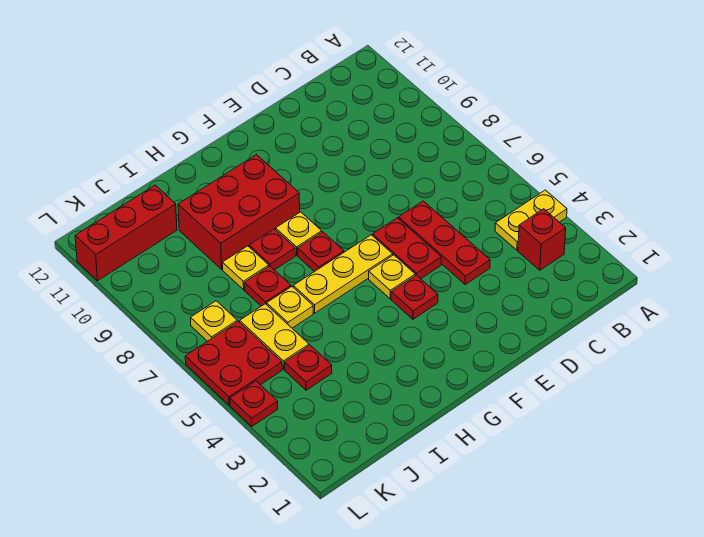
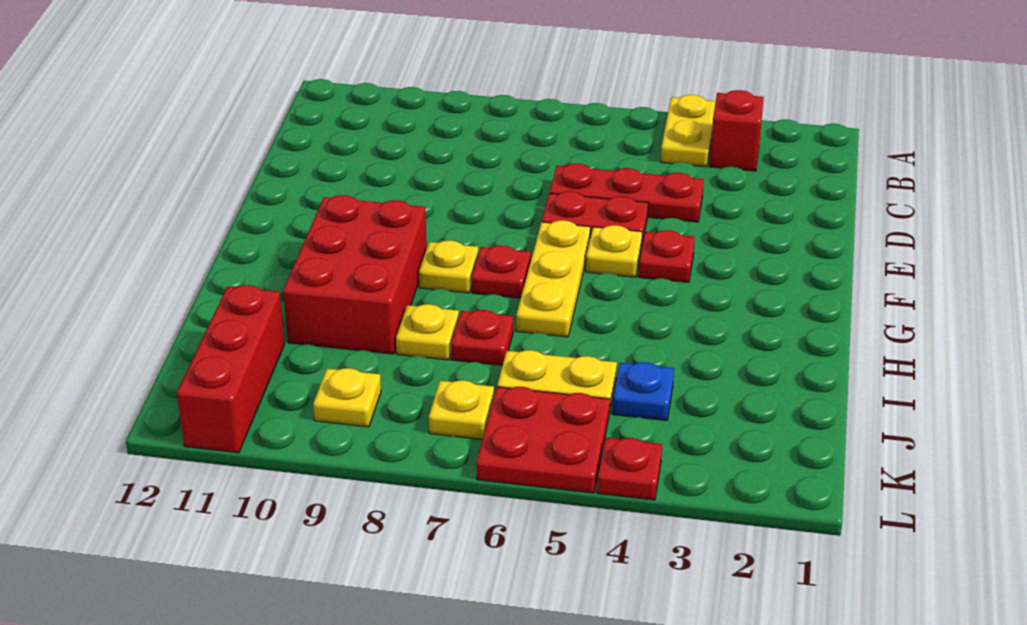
red plate H8 level 1 -> none
yellow plate I6 level 1 -> yellow plate K9 level 1
red plate J4 level 1 -> blue plate J4 level 1

